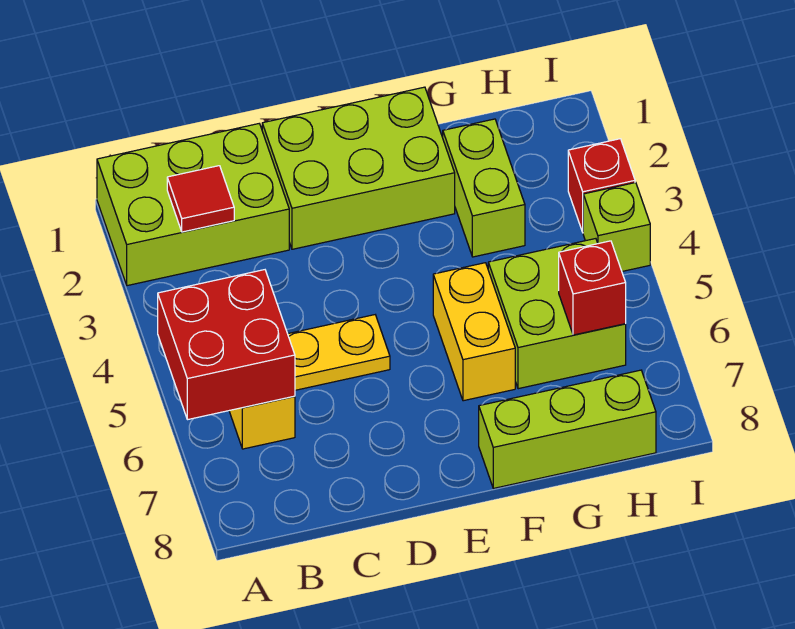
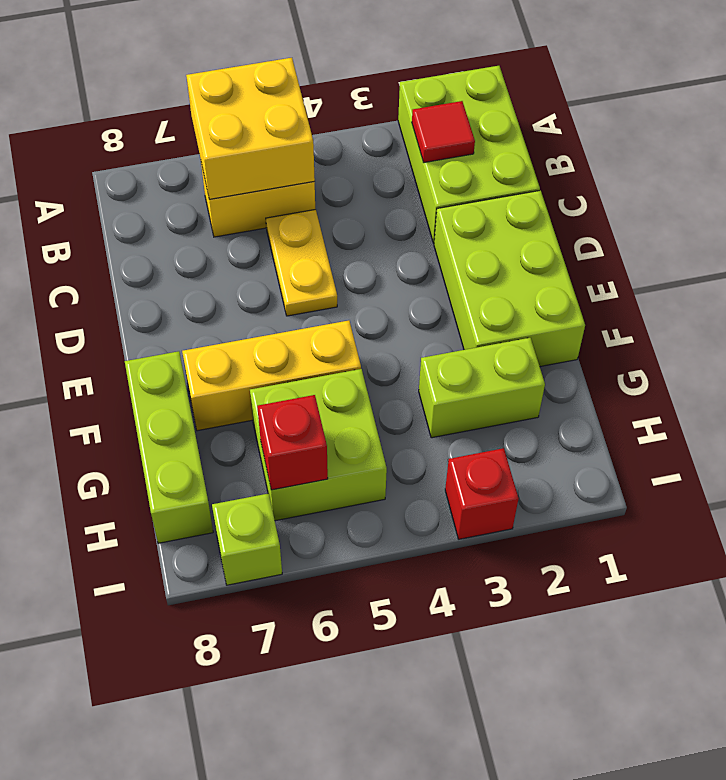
red brick A5:B6 level 2 -> yellow brick A5:B6 level 2
yellow brick F5:F6 level 1 -> yellow brick F5:F7 level 1
lime brick I4 level 1 -> lime brick I7 level 1

